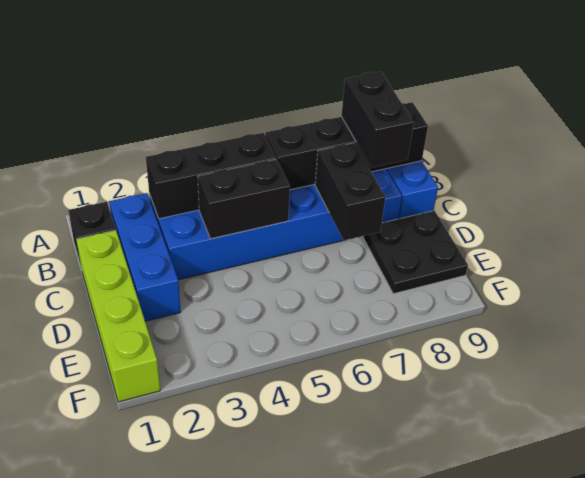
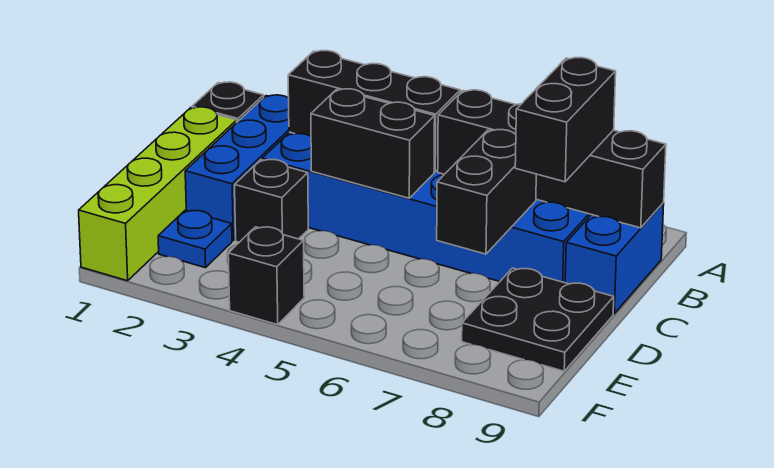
none -> black brick D3 level 1
none -> blue plate E2 level 1
none -> black brick F4 level 1

